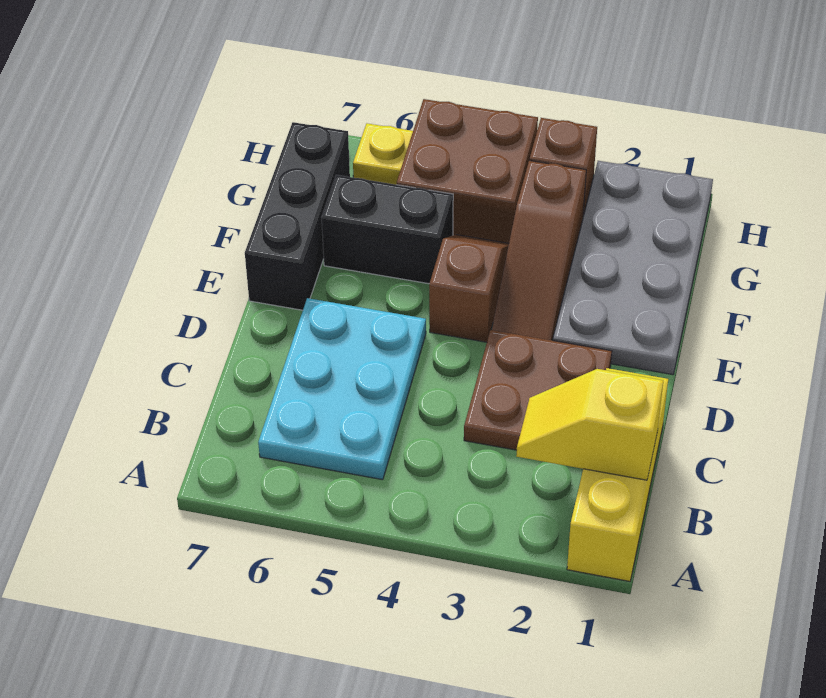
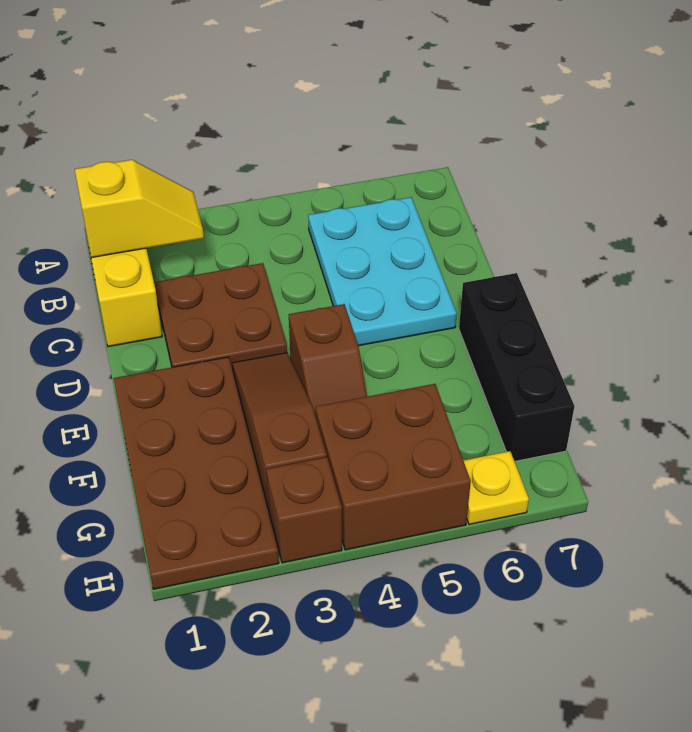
grey plate E1:H2 level 1 -> brown plate E1:H2 level 1
black brick F5:F6 level 1 -> none

